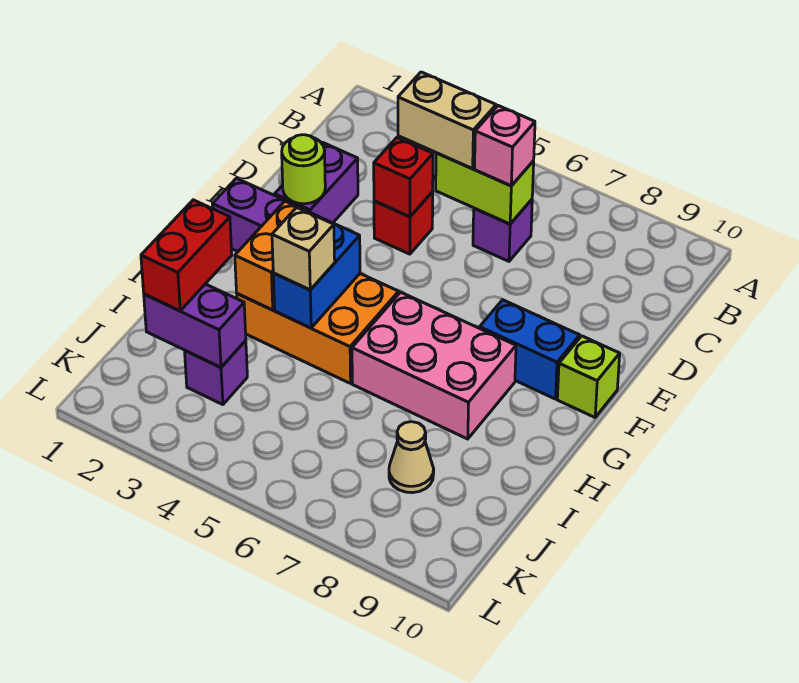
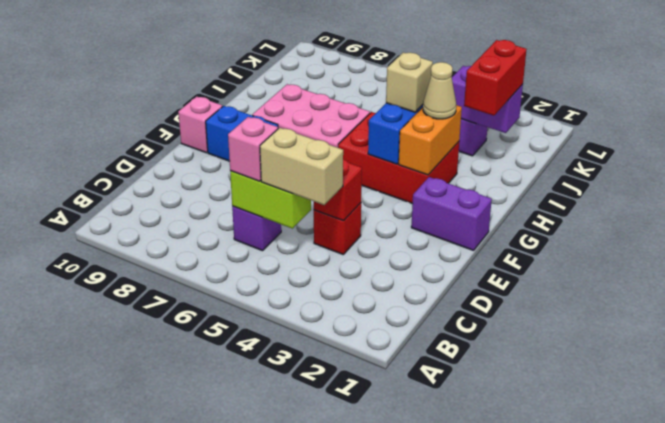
purple brick D2:E2 level 1 -> none
lime round brick E2 level 2 -> none
lime brick F10 level 1 -> pink brick F10 level 1
orange brick G3:H5 level 1 -> red brick G3:H5 level 1
tan cone J8 level 1 -> tan cone H3 level 3

